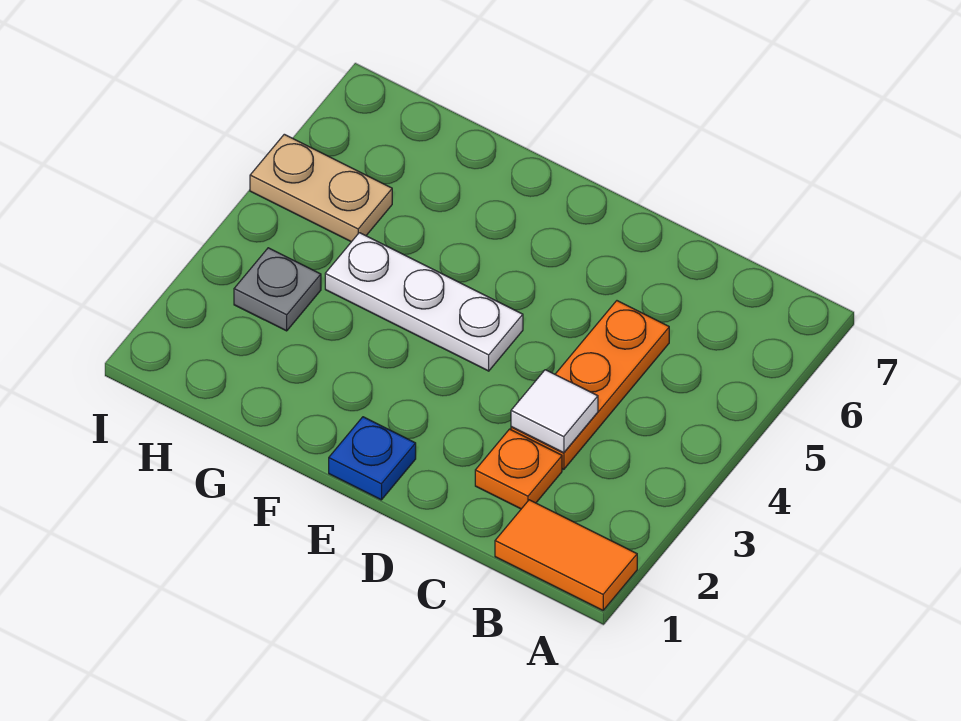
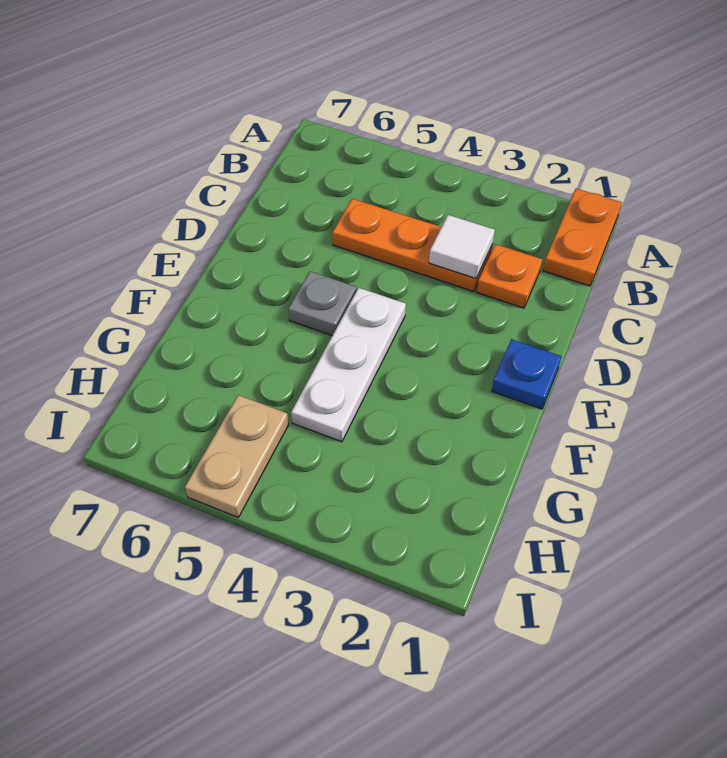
orange tile A1:B1 level 1 -> orange plate A1:B1 level 1
grey plate H3 level 1 -> grey plate E5 level 1

